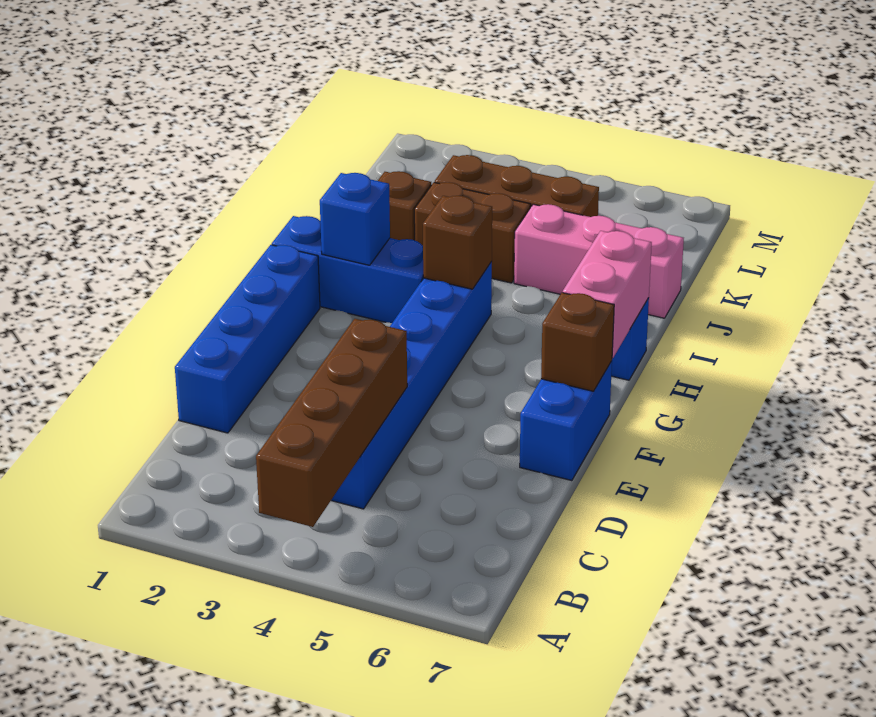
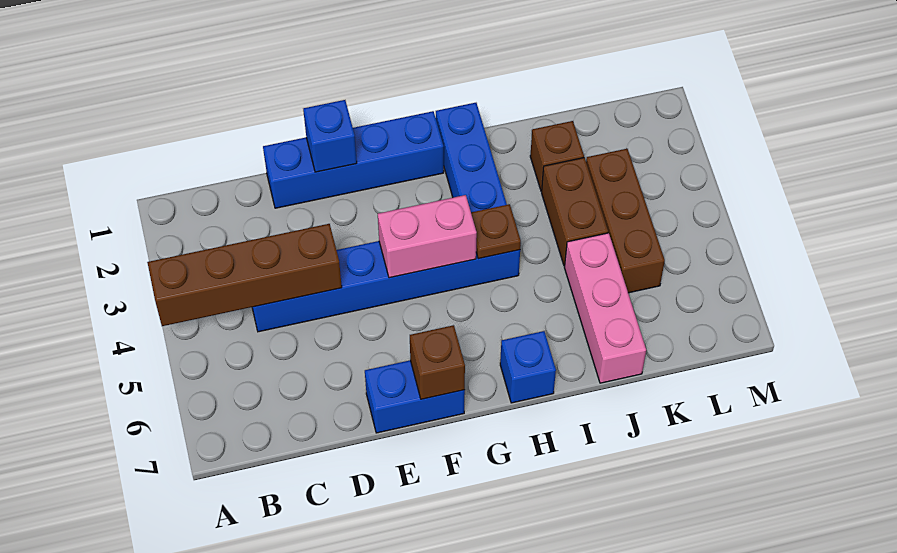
pink brick G7:H7 level 2 -> pink brick F4:G4 level 2
blue brick H2 level 2 -> blue brick E1 level 2
brown brick H4 level 2 -> brown plate H4 level 2

